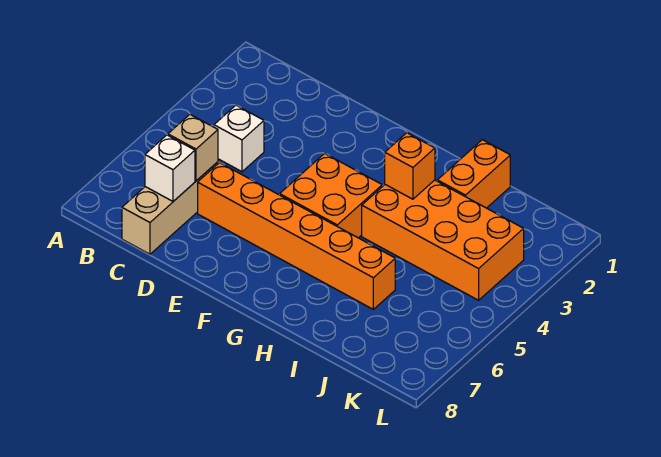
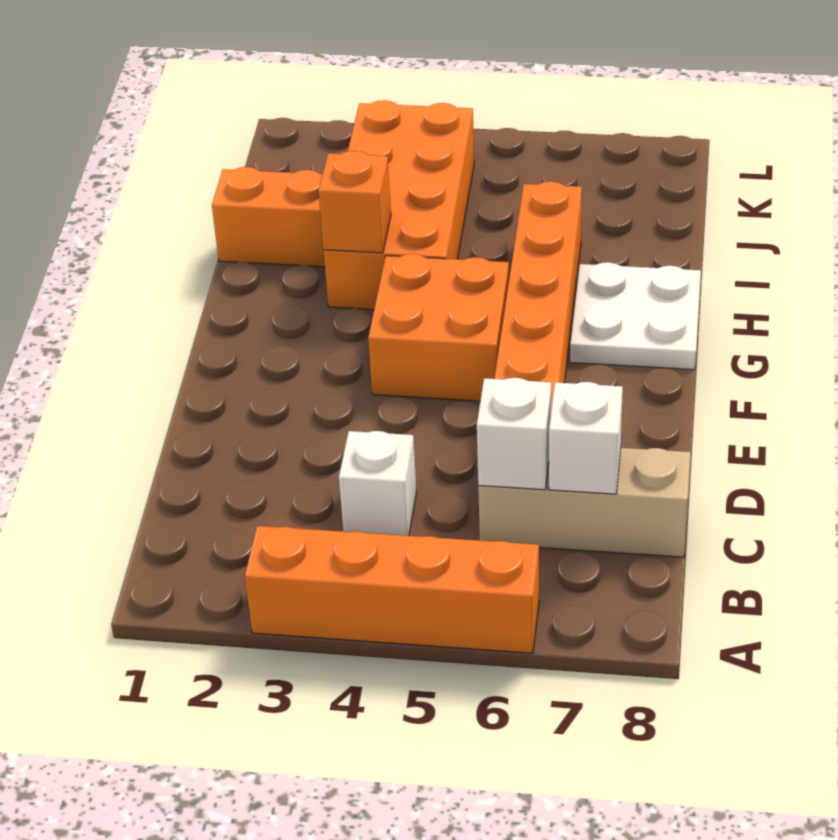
none -> orange brick A3:A6 level 1
tan brick C6 level 2 -> white brick C6 level 2
none -> white plate G7:H8 level 1

